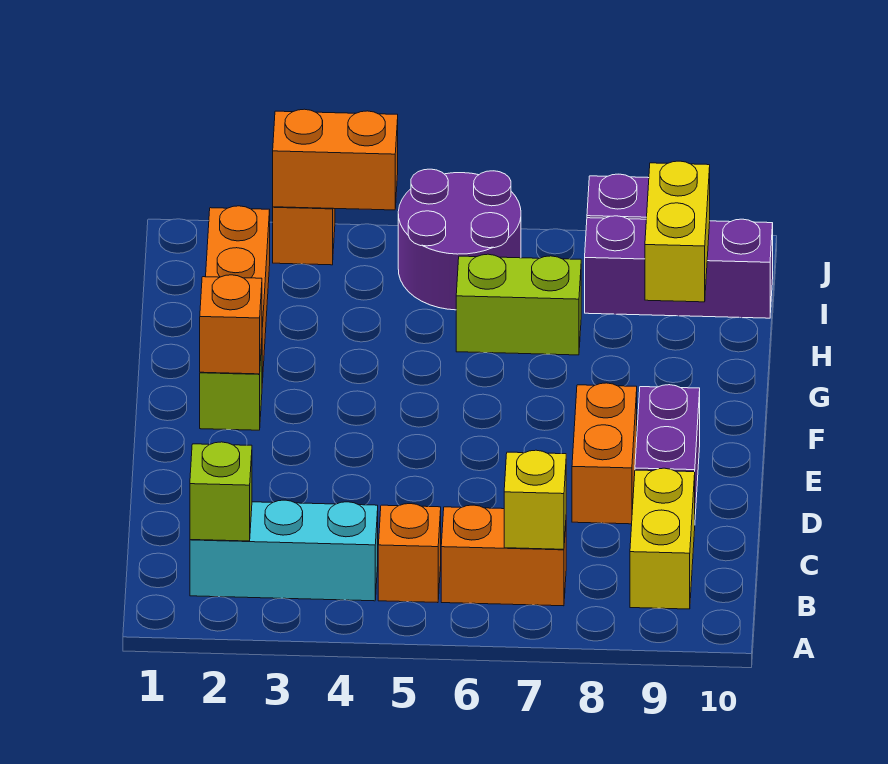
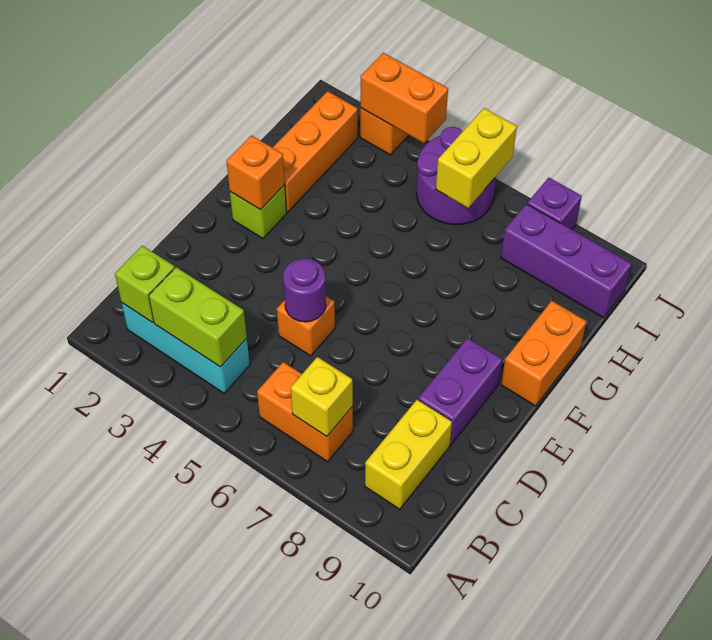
orange brick B5 level 1 -> orange brick D5 level 1
none -> purple round brick D5 level 2
orange brick D8:E8 level 1 -> orange brick F10:G10 level 1
lime brick H6:H7 level 1 -> lime brick B3:B4 level 2
yellow brick H9:I9 level 2 -> yellow brick I6:J6 level 2

